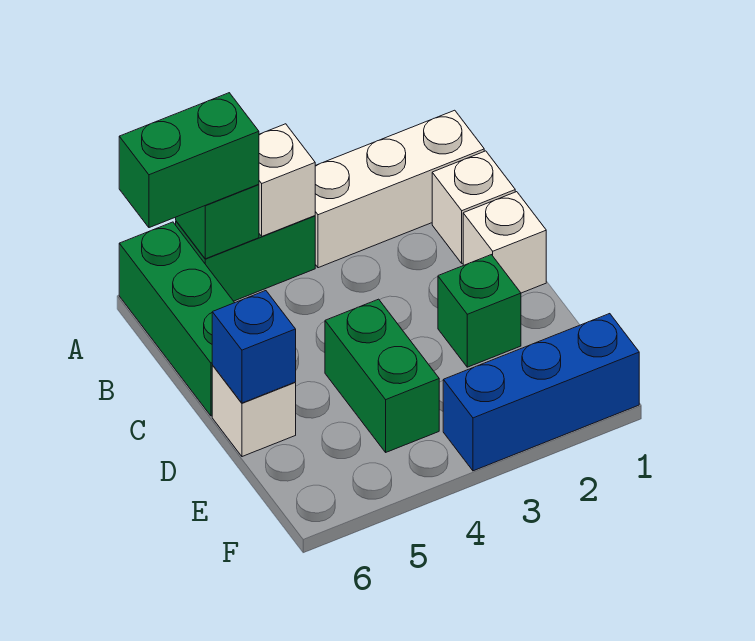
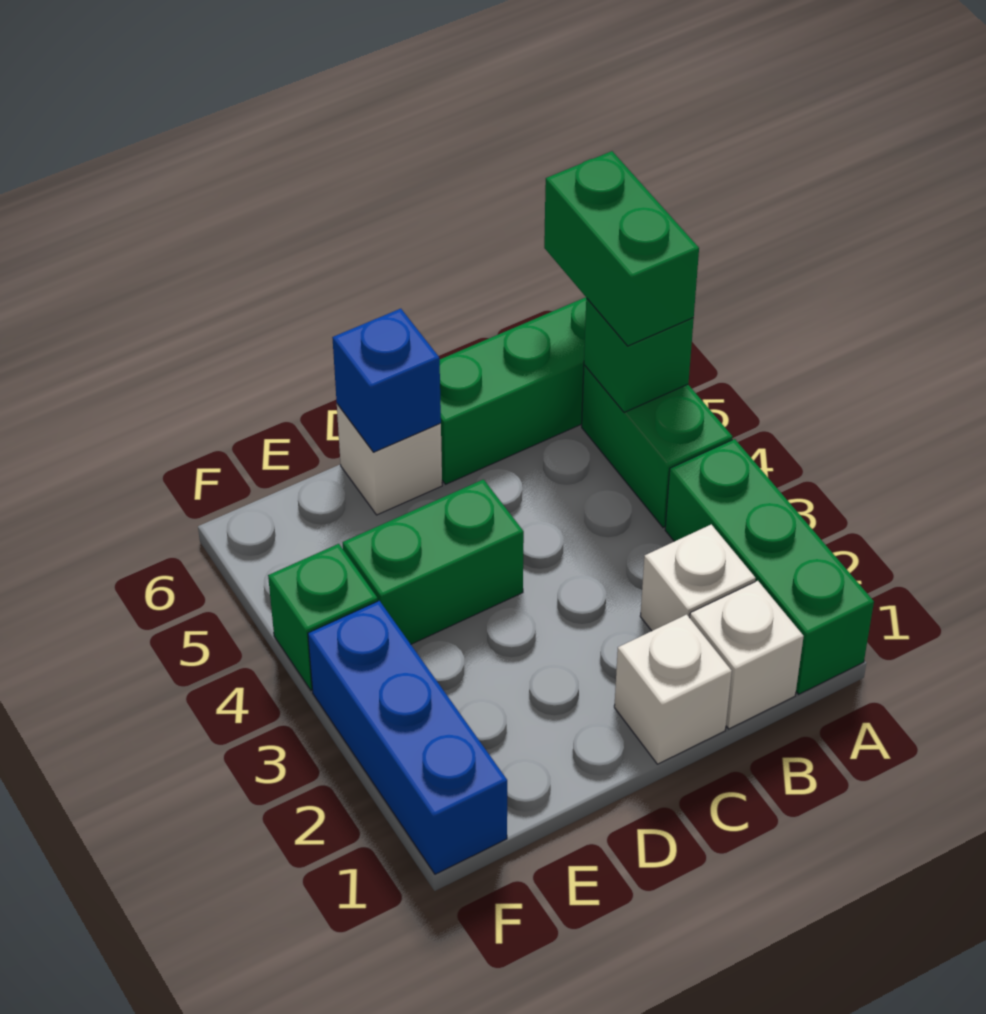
white brick A1:A3 level 1 -> green brick A1:A3 level 1
white brick A4 level 2 -> white brick B2 level 1
green brick D2 level 1 -> green brick F4 level 1

